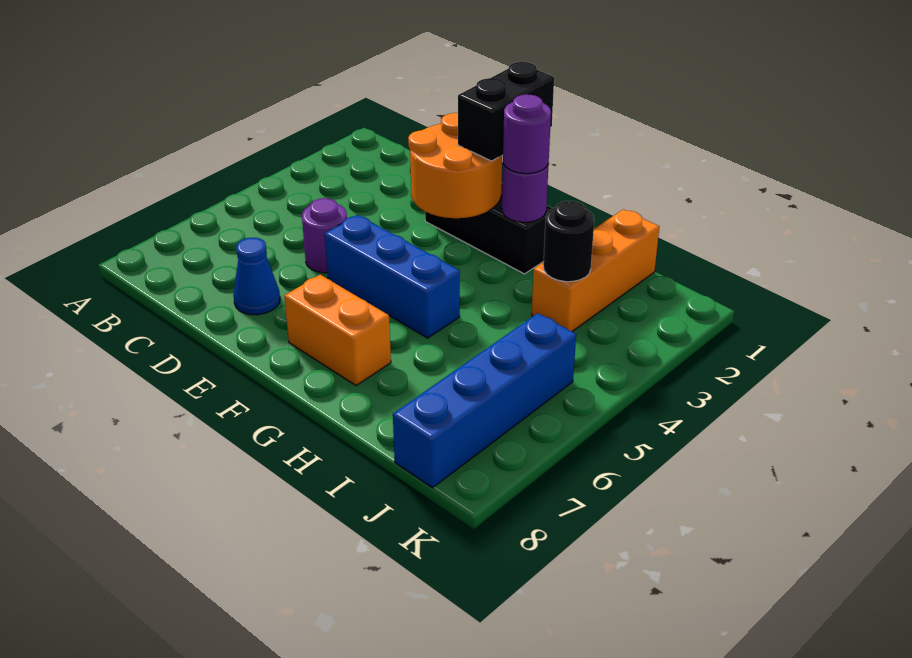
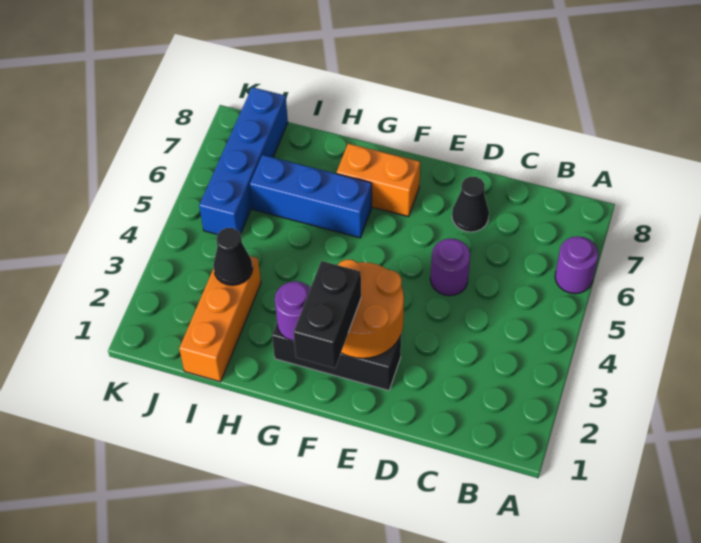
blue cone D7 level 1 -> black cone D7 level 1
blue brick E5:G5 level 1 -> blue brick G6:I6 level 1
purple round brick G2 level 3 -> purple round brick A6 level 1
black round brick I3 level 2 -> black cone I3 level 2

